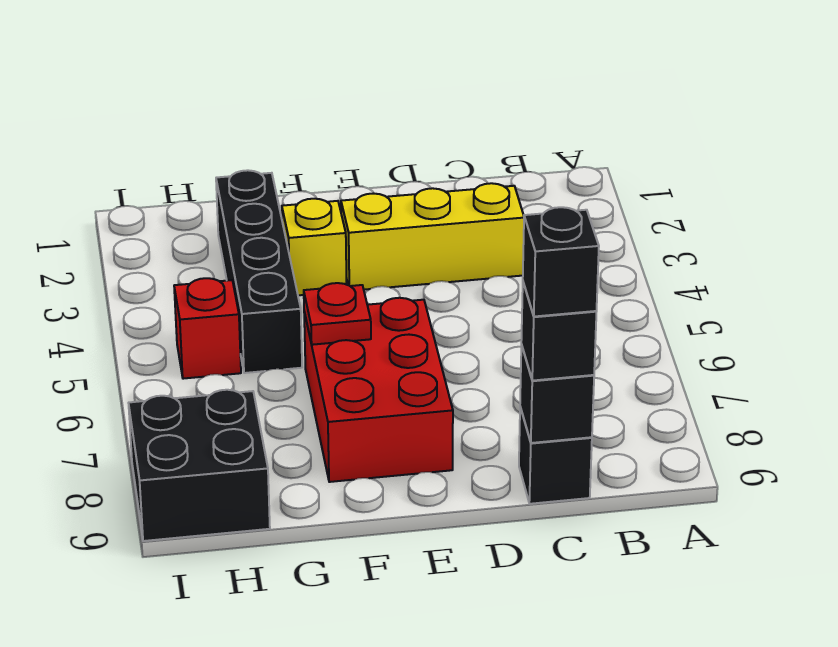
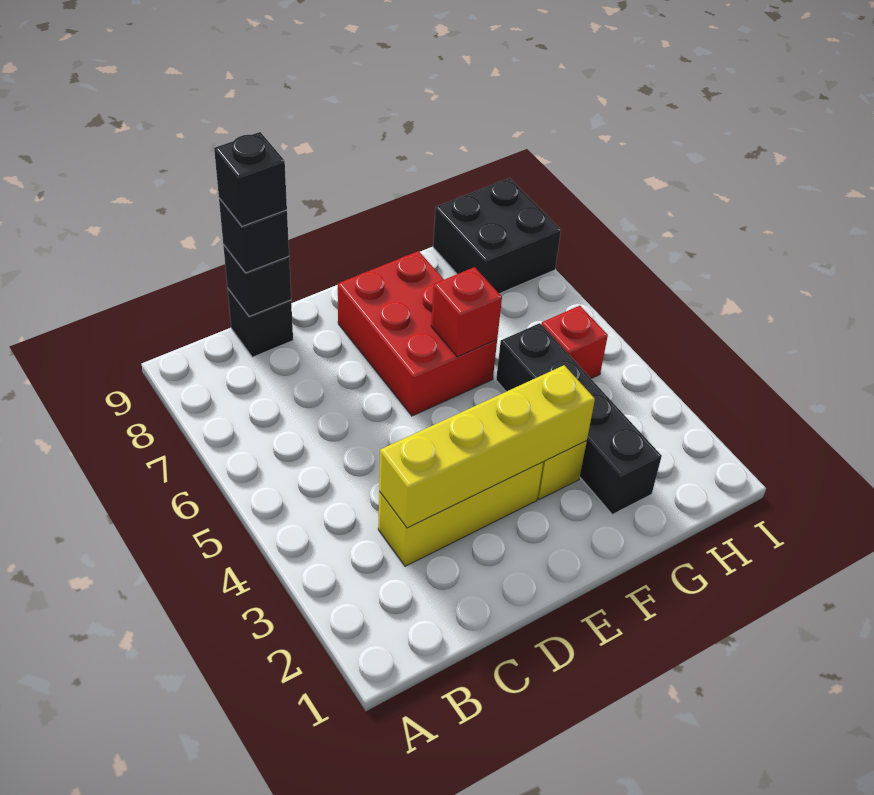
none -> yellow brick C3:F3 level 2
red plate F6 level 2 -> red brick F6 level 2

